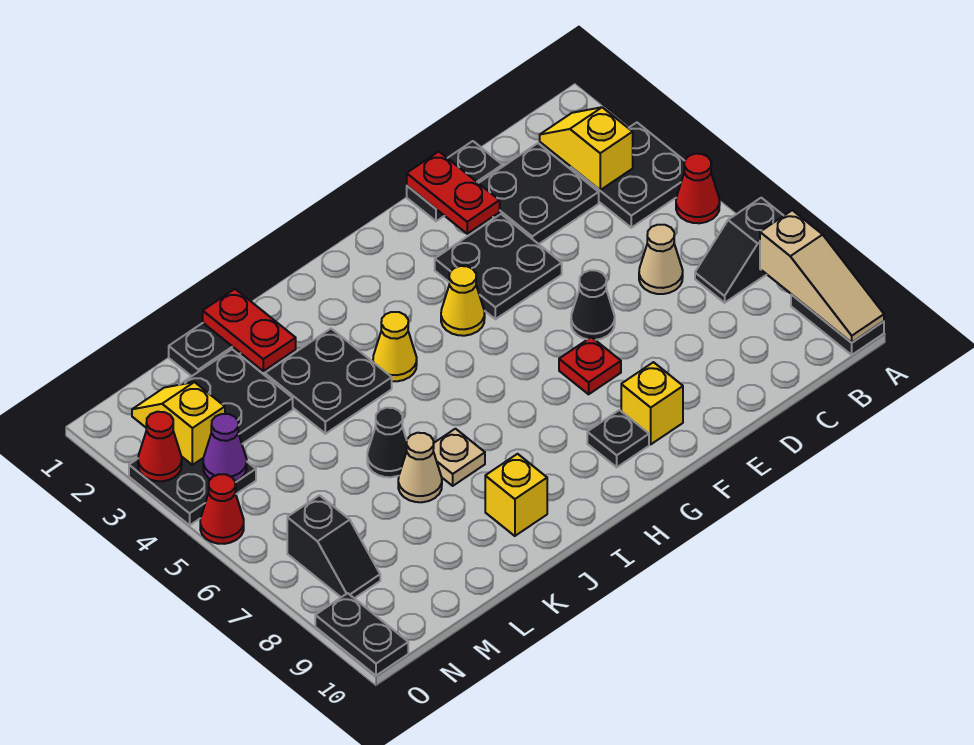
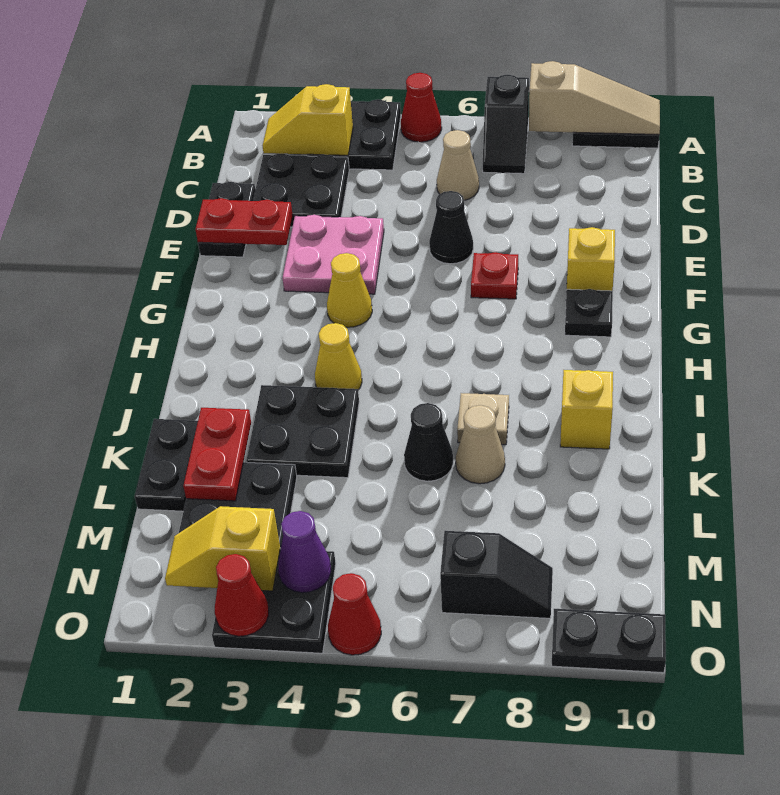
black plate E3:F4 level 1 -> pink plate E3:F4 level 1
red plate K1:K2 level 2 -> red plate K2:L2 level 2

